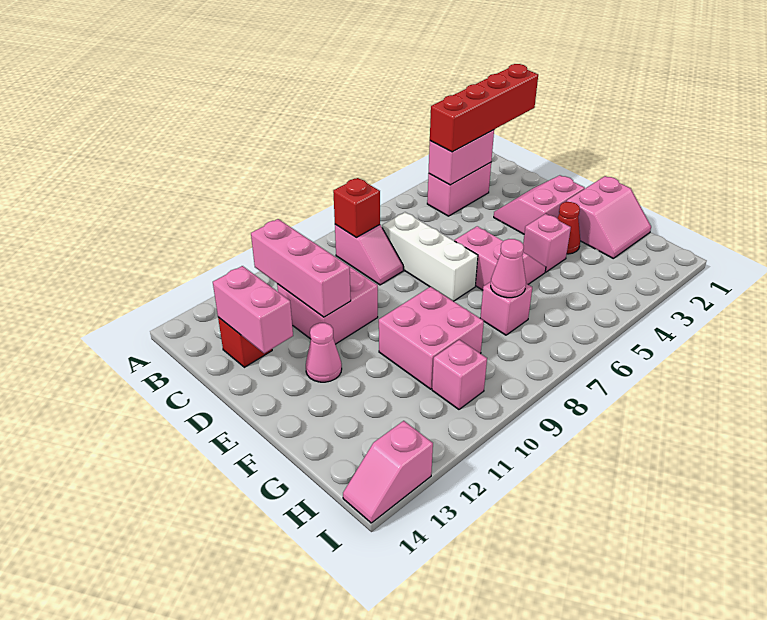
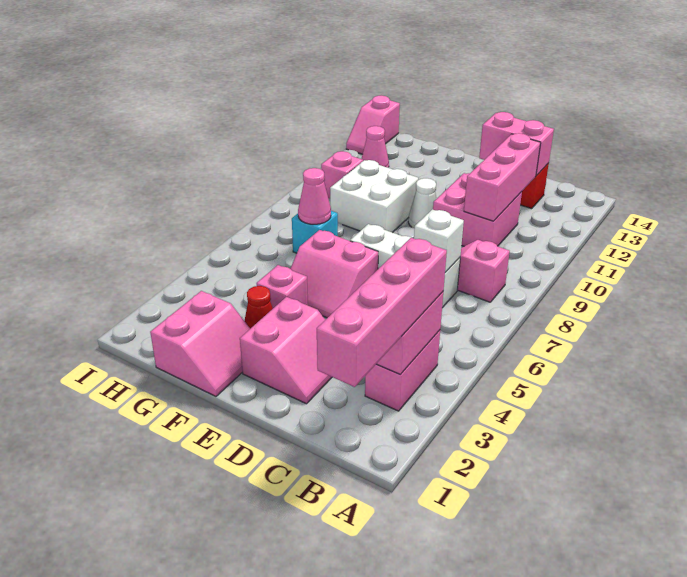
red brick B1:B4 level 3 -> pink brick B1:B4 level 3
red brick B8 level 2 -> none
pink brick B11:D11 level 2 -> pink brick C10:C12 level 2
none -> white brick C7 level 2
none -> white cone E10 level 1
pink cone E12 level 1 -> pink cone H12 level 1
pink slope F1:G2 level 1 top F -> pink slope F1:G2 level 1 top G
pink brick F9:G10 level 1 -> white brick F9:G10 level 1
pink brick G7 level 1 -> cyan brick G7 level 1
pink slope I13:I14 level 1 top 13 -> pink slope I13:I14 level 1 top 14

